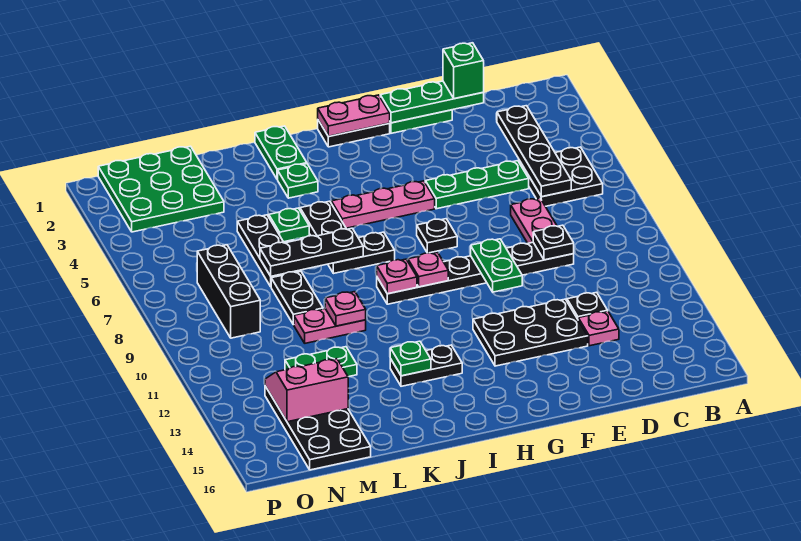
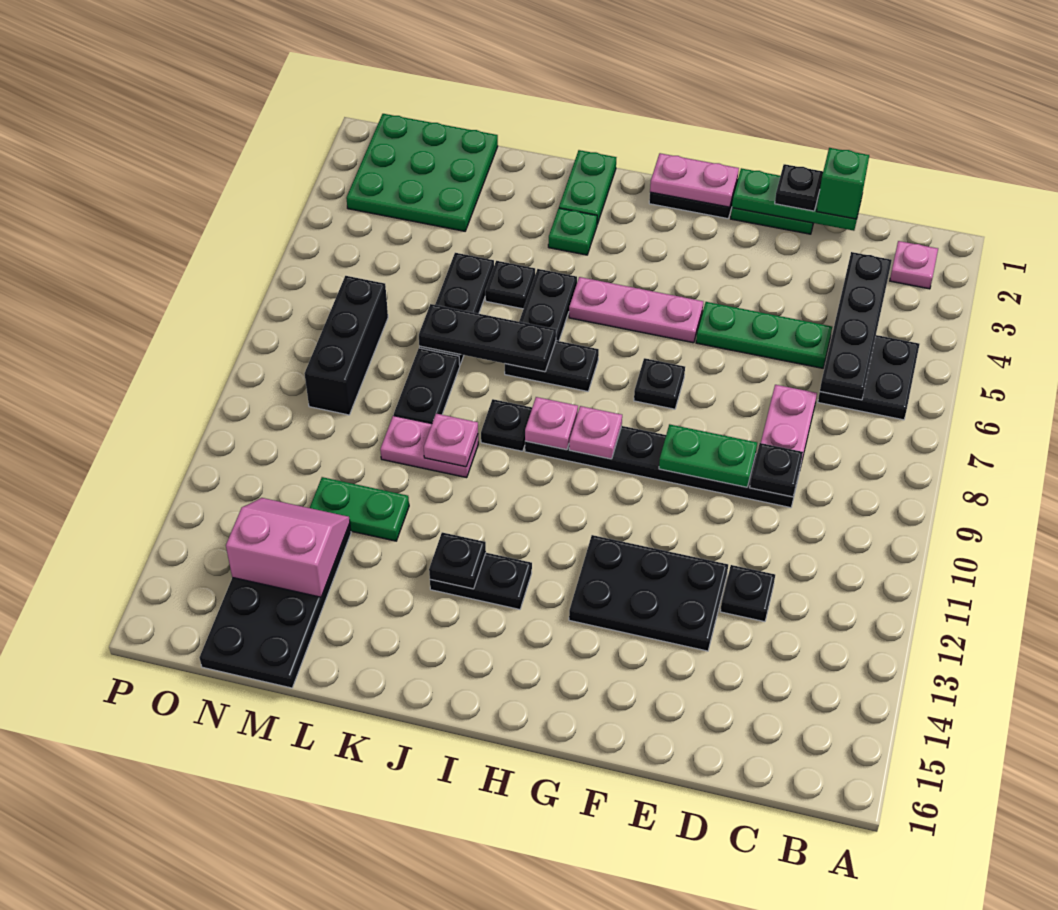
pink plate D13 level 1 -> pink plate B2 level 1
none -> black plate E1 level 3
green plate F9:F10 level 2 -> green plate E9:F9 level 2
none -> black plate J9 level 1
green plate J13 level 2 -> black plate J13 level 2
green plate K5 level 1 -> black plate K5 level 1

